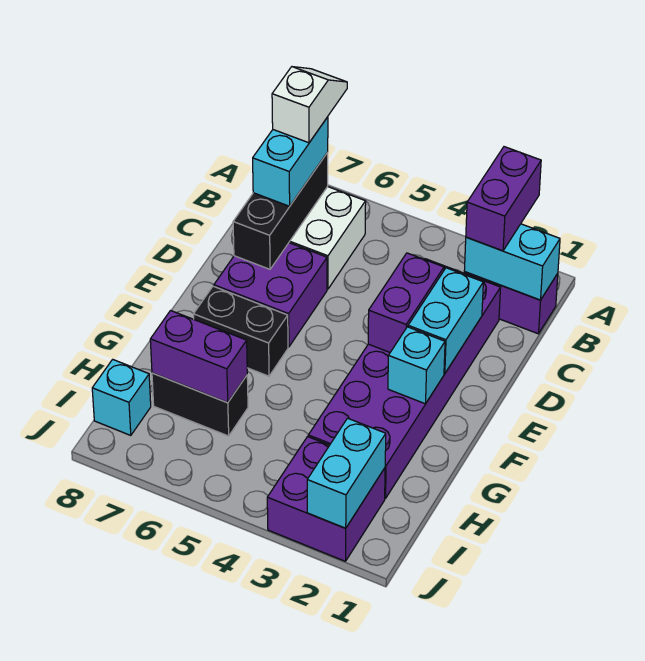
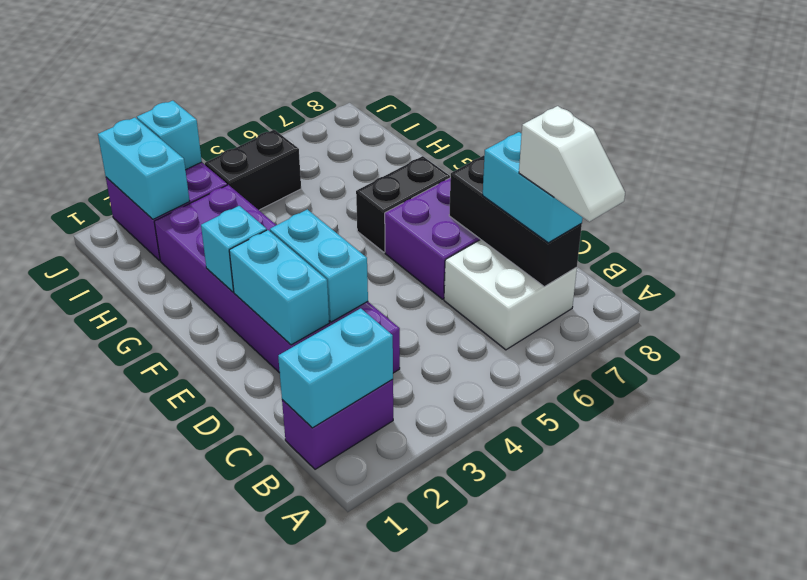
purple brick A2:B2 level 3 -> none
purple brick D3:E3 level 2 -> cyan brick D3:E3 level 2
black brick H6:H7 level 1 -> black brick I4:I5 level 1
purple brick H6:H7 level 2 -> none
cyan brick I8 level 1 -> cyan brick J3 level 2

